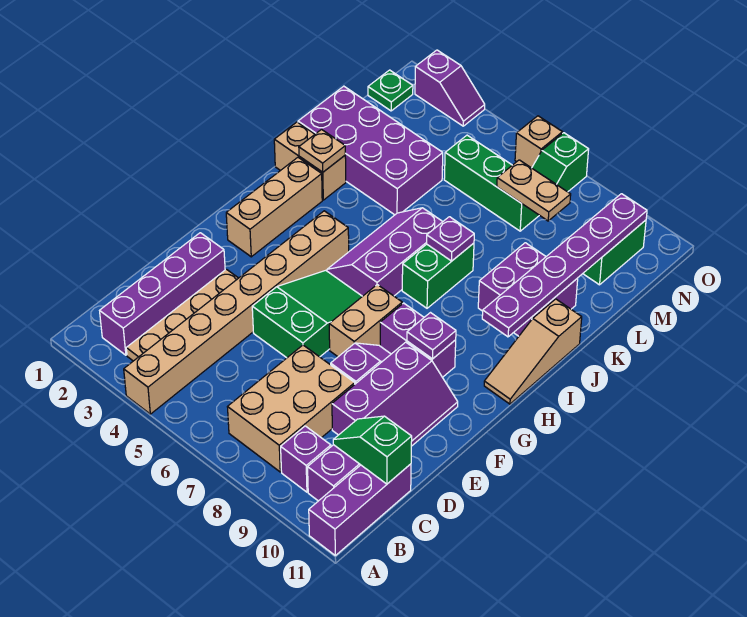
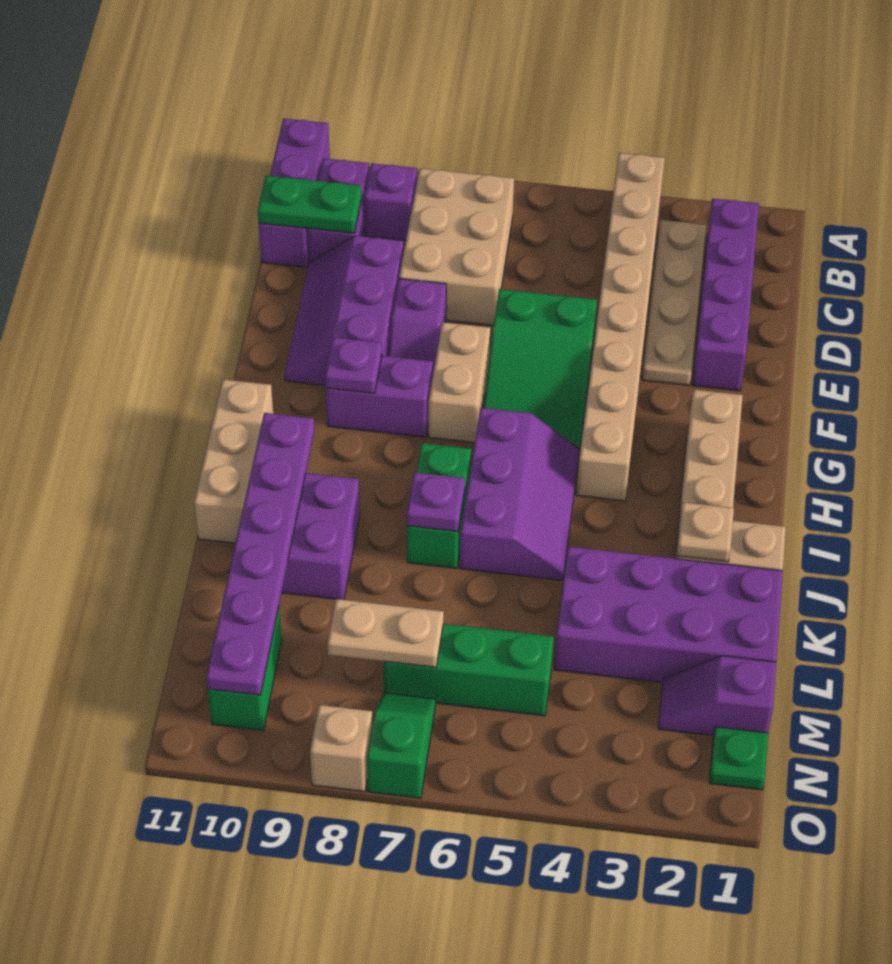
green slope C10:C11 level 2 top 11 -> green plate C10:C11 level 2
tan slope H11:J11 level 1 top J -> tan brick H11:J11 level 1
purple slope O2:O3 level 1 top 2 -> purple slope M1:M2 level 1 top 1
tan brick O6 level 1 -> tan brick O8 level 1

